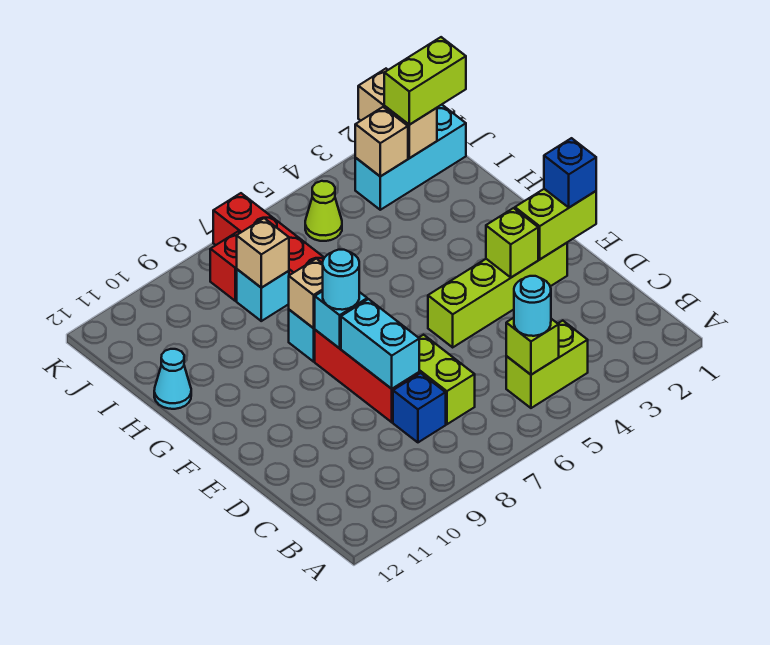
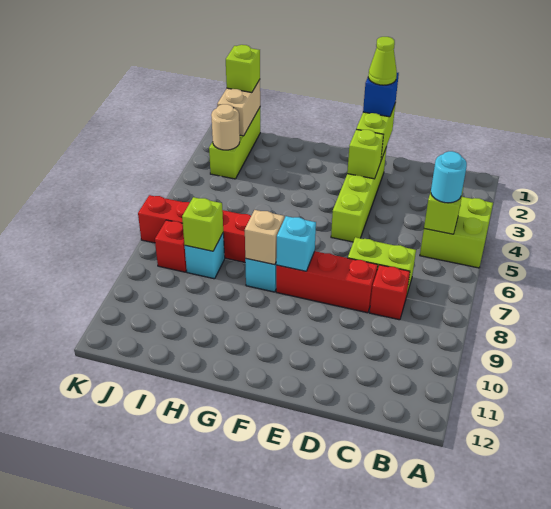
lime brick B4:B5 level 1 -> lime brick A4:B5 level 1
blue brick C8 level 1 -> red brick C8 level 1
cyan brick D8:E8 level 2 -> none
cyan round brick F8 level 3 -> none
cyan cone H12 level 1 -> none
tan brick I8 level 2 -> lime brick I8 level 2
cyan brick J1:J3 level 1 -> lime brick J1:J3 level 1
lime brick J1:J2 level 3 -> lime brick J1 level 3
tan brick J2:K2 level 2 -> tan brick J1:J2 level 2
tan brick J3 level 2 -> tan round brick J3 level 2
lime cone J5 level 1 -> lime cone E1 level 4

